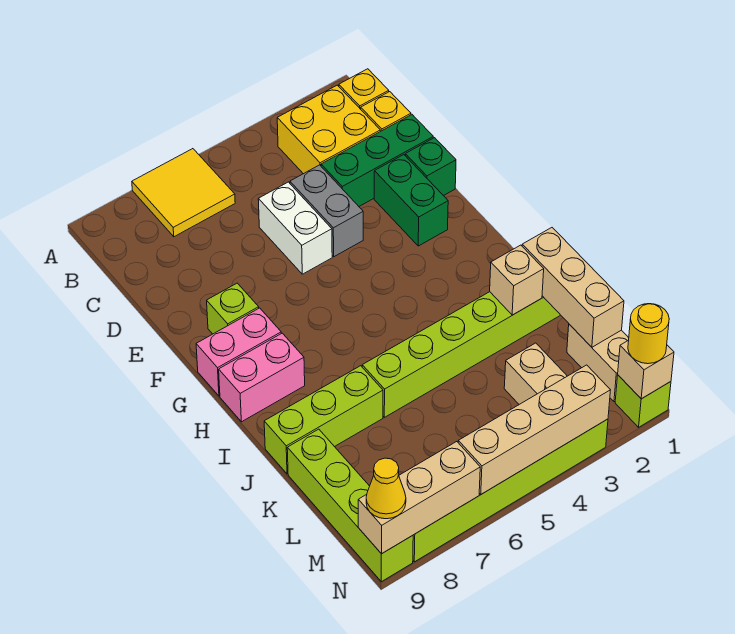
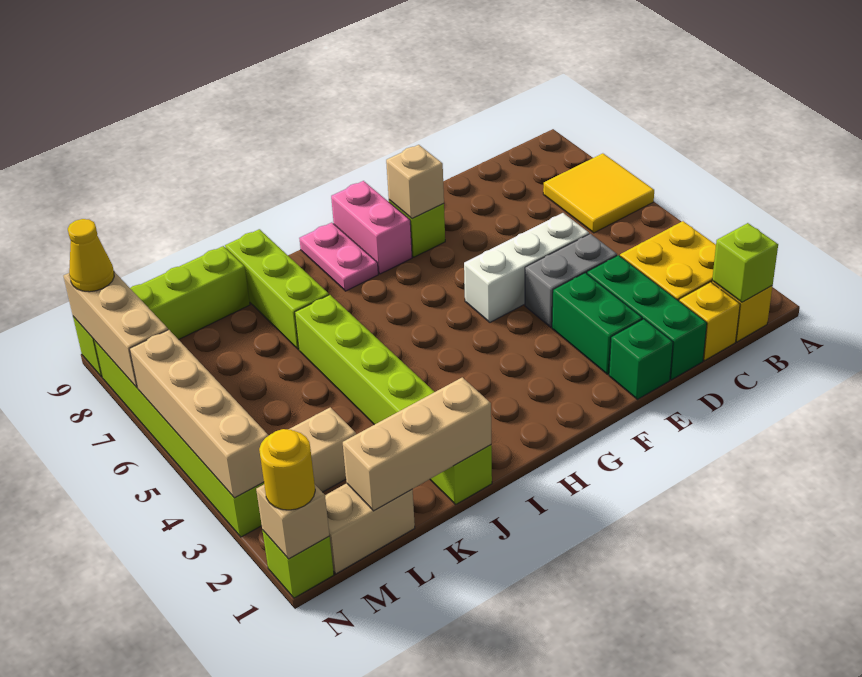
none -> lime brick B1 level 2
white brick D5:E5 level 1 -> white brick D5:F5 level 1
green brick E2:F2 level 1 -> green brick E2:E3 level 1
pink brick H8:H9 level 1 -> pink plate H8:H9 level 1
tan brick J2 level 2 -> tan brick F8 level 2

